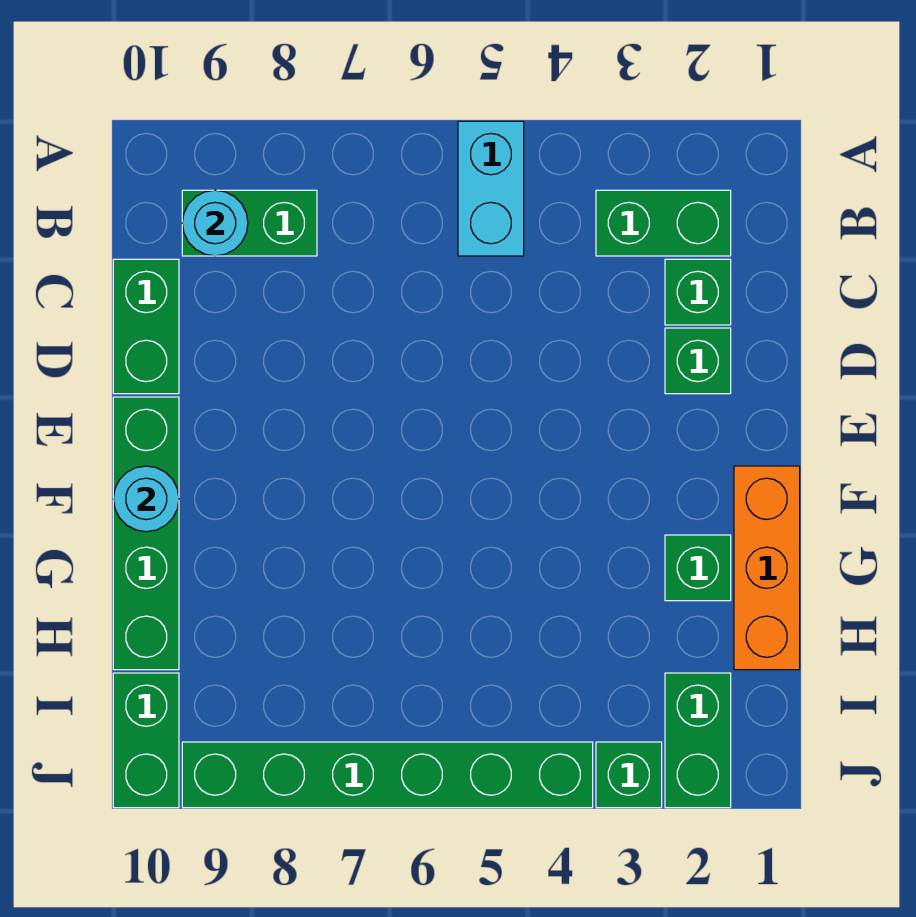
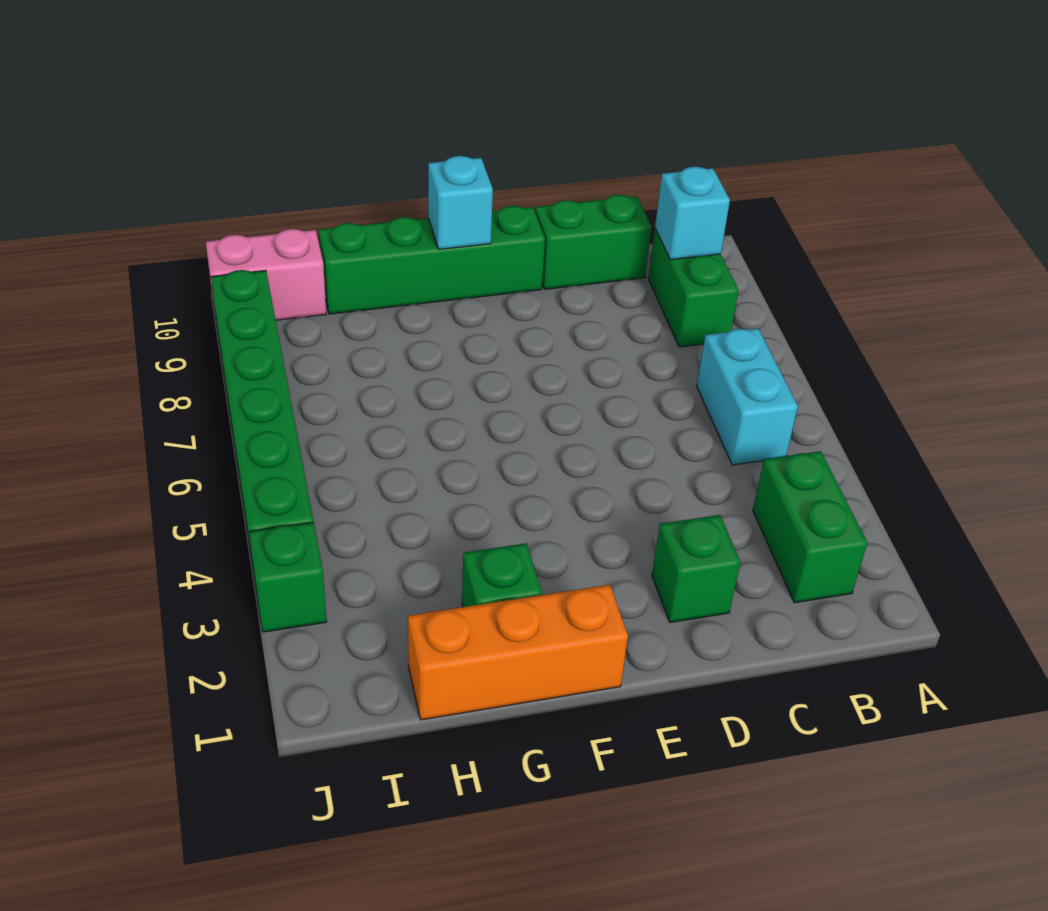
cyan brick A5:B5 level 1 -> cyan brick B5:B6 level 1
cyan round brick B9 level 2 -> cyan brick B9 level 2
green brick C2 level 1 -> none
cyan round brick F10 level 2 -> cyan brick F10 level 2
green brick I2:J2 level 1 -> none
green brick I10:J10 level 1 -> pink brick I10:J10 level 1

